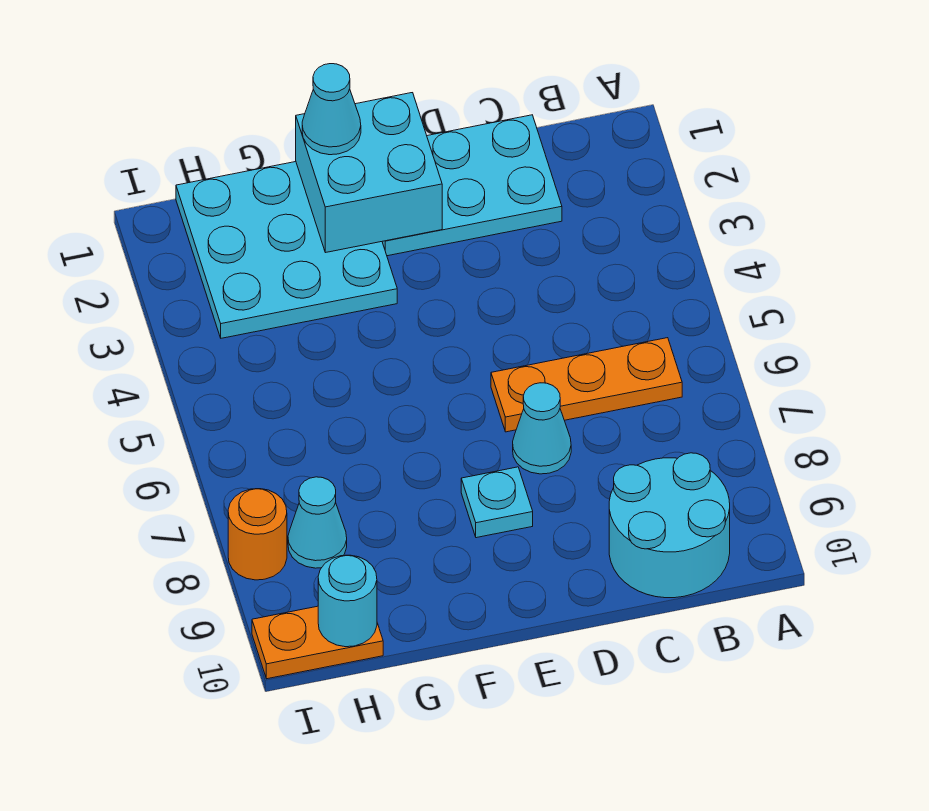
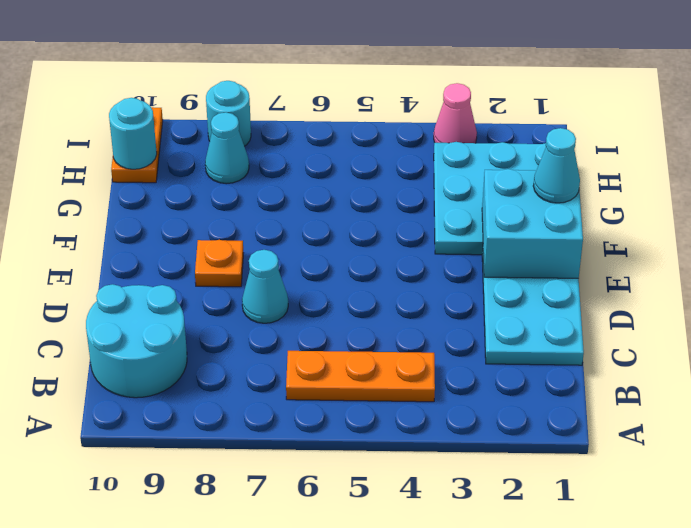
orange plate B6:D6 level 1 -> orange plate B4:B6 level 1
cyan plate E8 level 1 -> orange plate E8 level 1
none -> pink cone I3 level 1
orange round brick I8 level 1 -> cyan round brick I8 level 1

